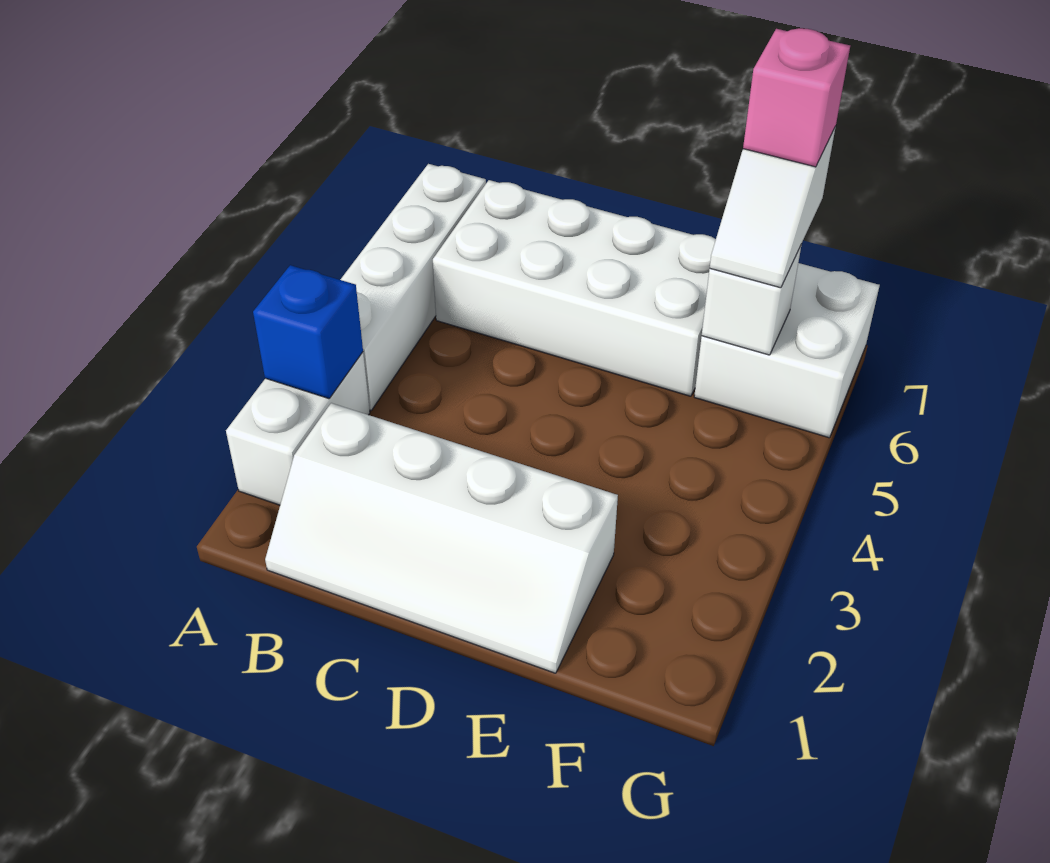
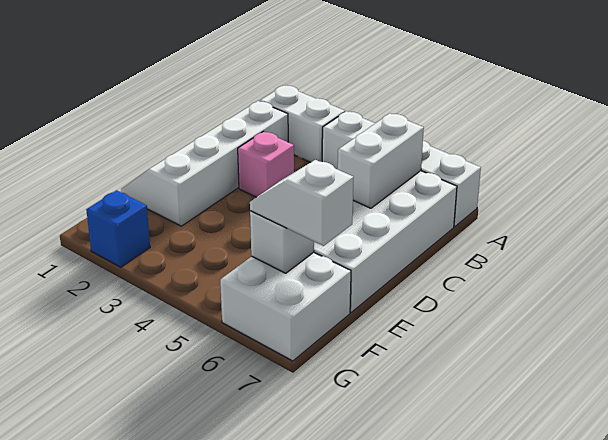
blue brick A3 level 2 -> blue brick G2 level 1
none -> white brick B6:C6 level 2
pink brick F7 level 4 -> pink brick C3 level 1

